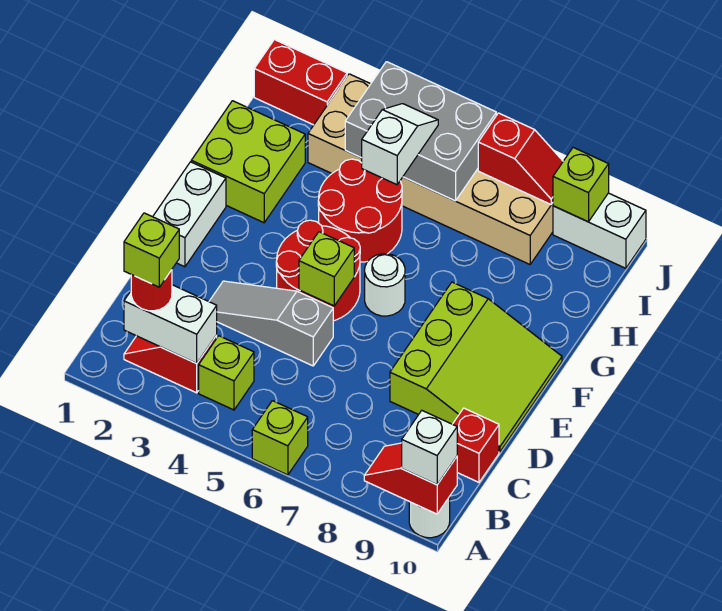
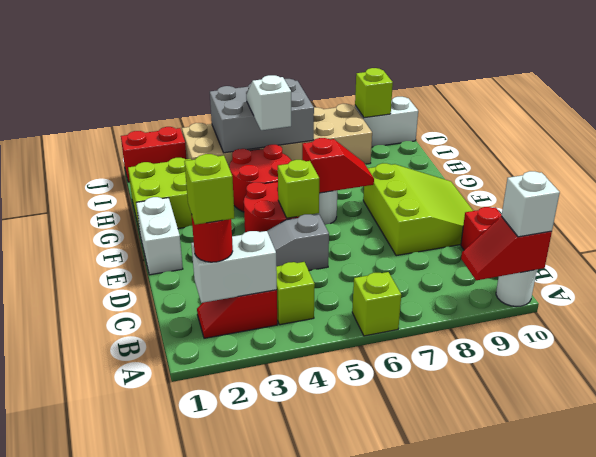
red slope J7:J8 level 2 top 7 -> red slope F6:F7 level 2 top 6

